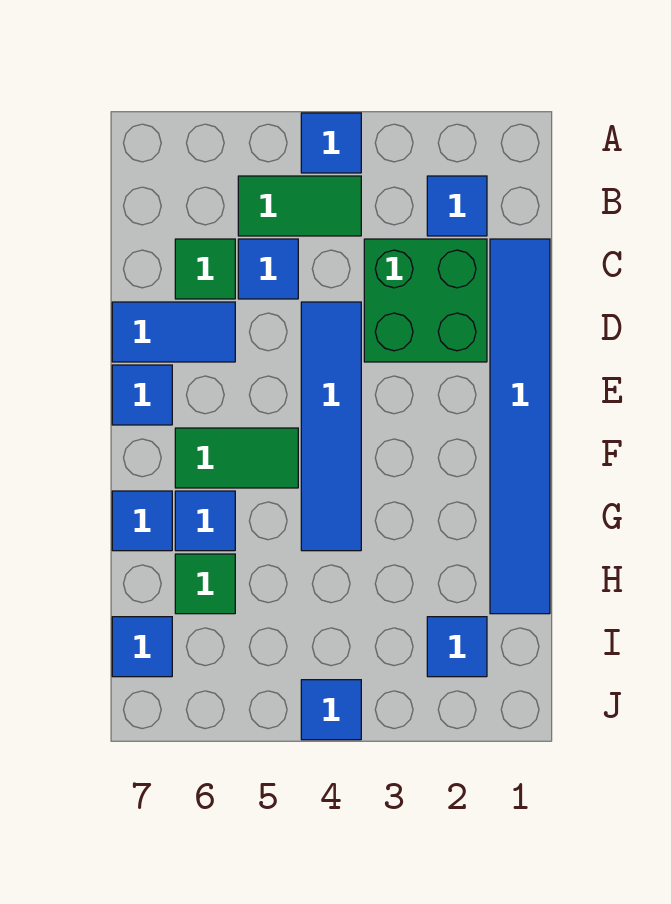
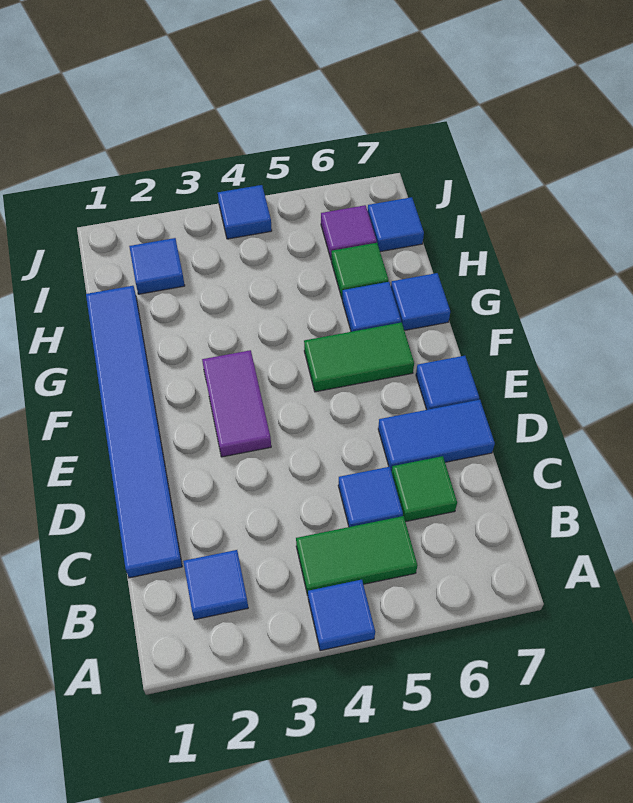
green brick C2:D3 level 1 -> none
blue tile D4:G4 level 1 -> none
none -> purple tile E3:F3 level 1
none -> purple tile I6 level 1

